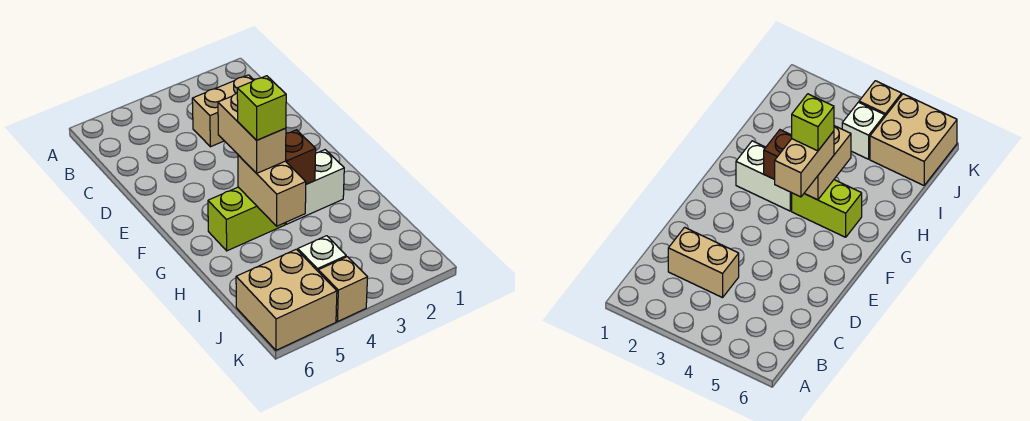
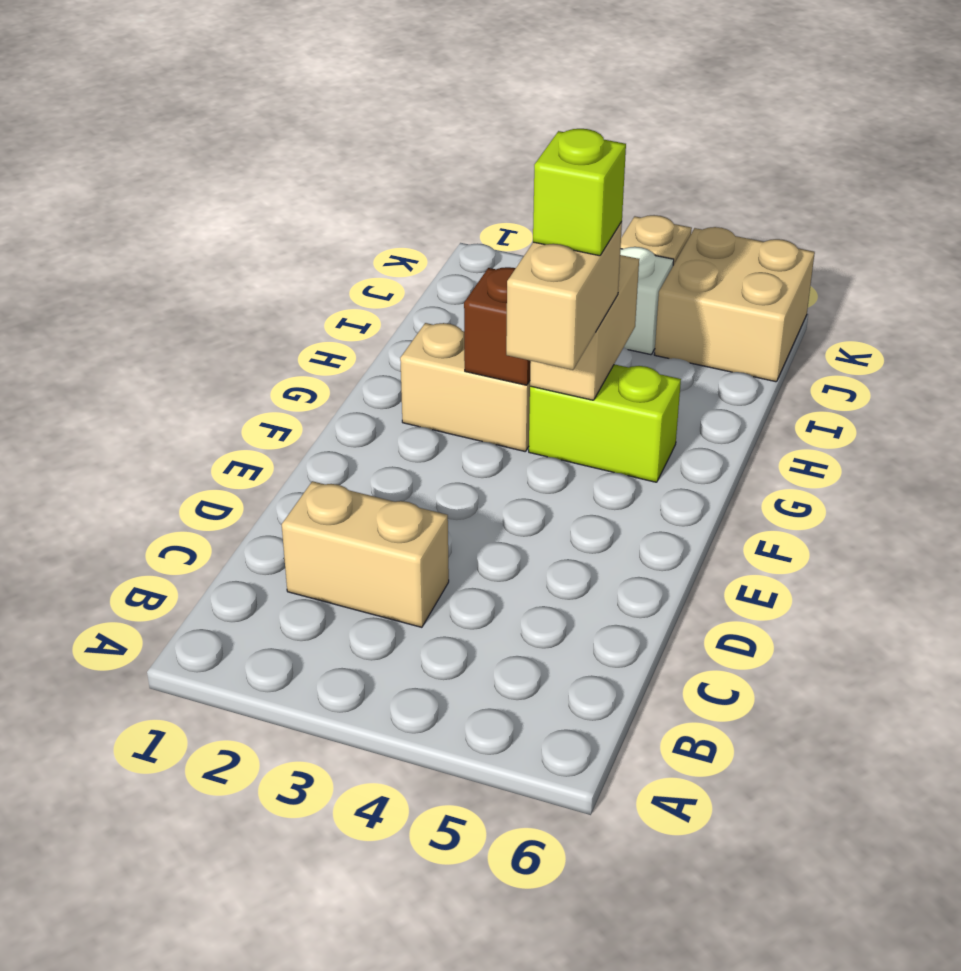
white brick G2:G3 level 1 -> tan brick G2:G3 level 1

